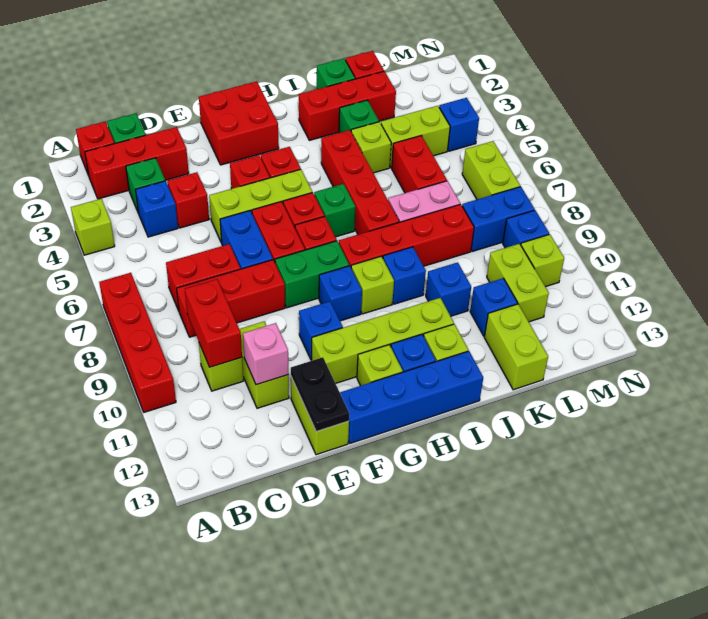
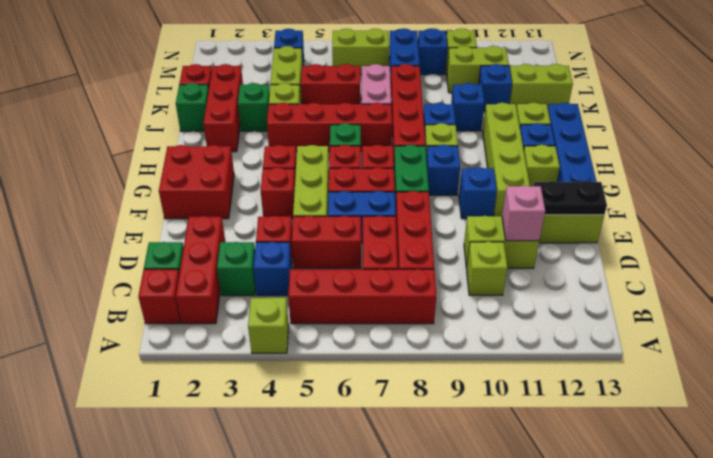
red brick A7:A10 level 1 -> red brick B5:B8 level 1
red brick C9:C10 level 2 -> red brick D5:D6 level 1

